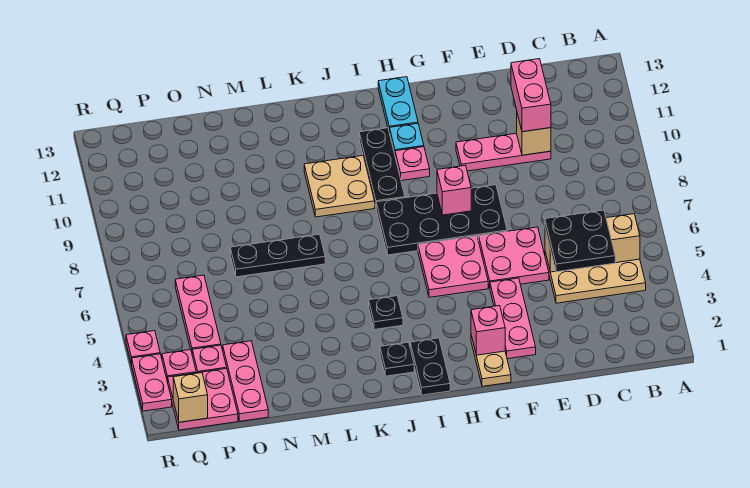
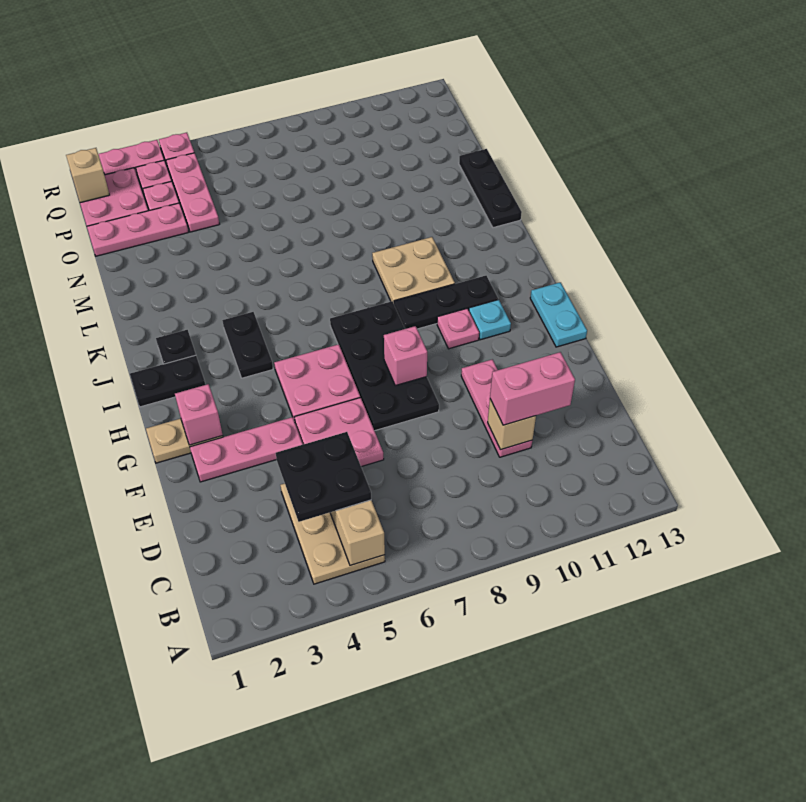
cyan plate H12:H13 level 1 -> cyan plate G13:H13 level 1
black plate J4 level 1 -> black plate I4:J4 level 1
black plate L7:N7 level 1 -> black plate L13:N13 level 1
pink plate P4:P6 level 1 -> pink plate O4:Q4 level 1

